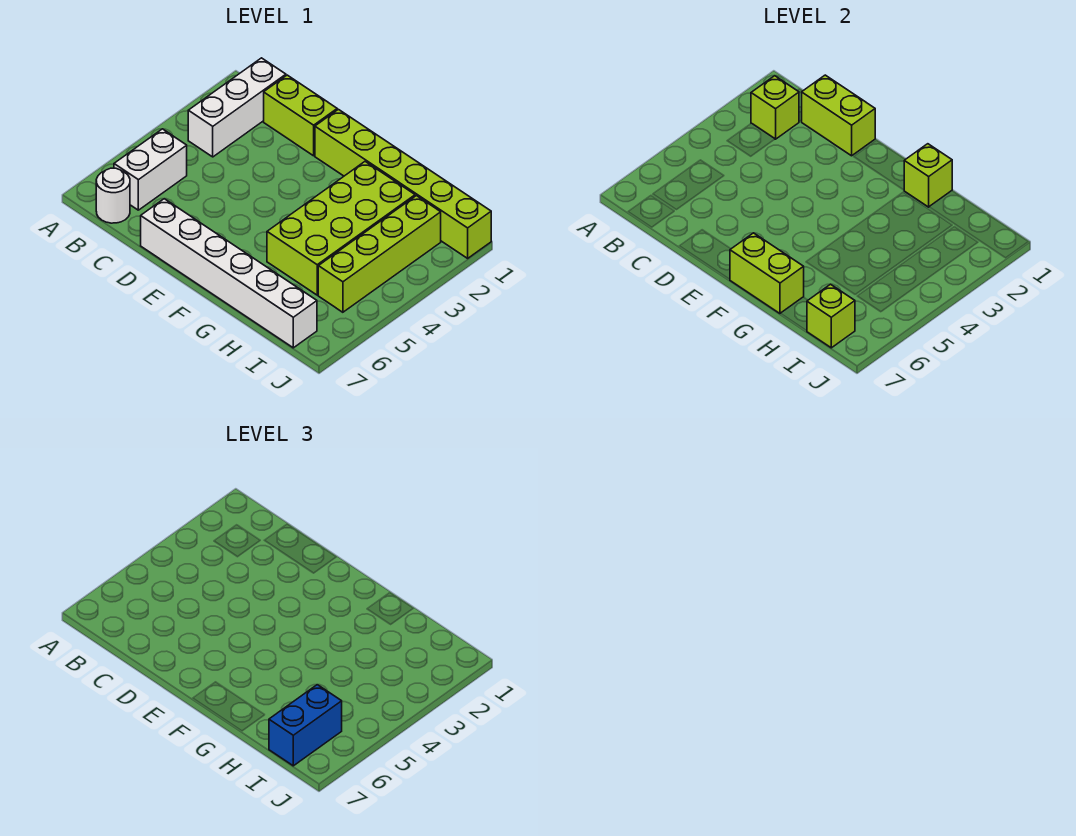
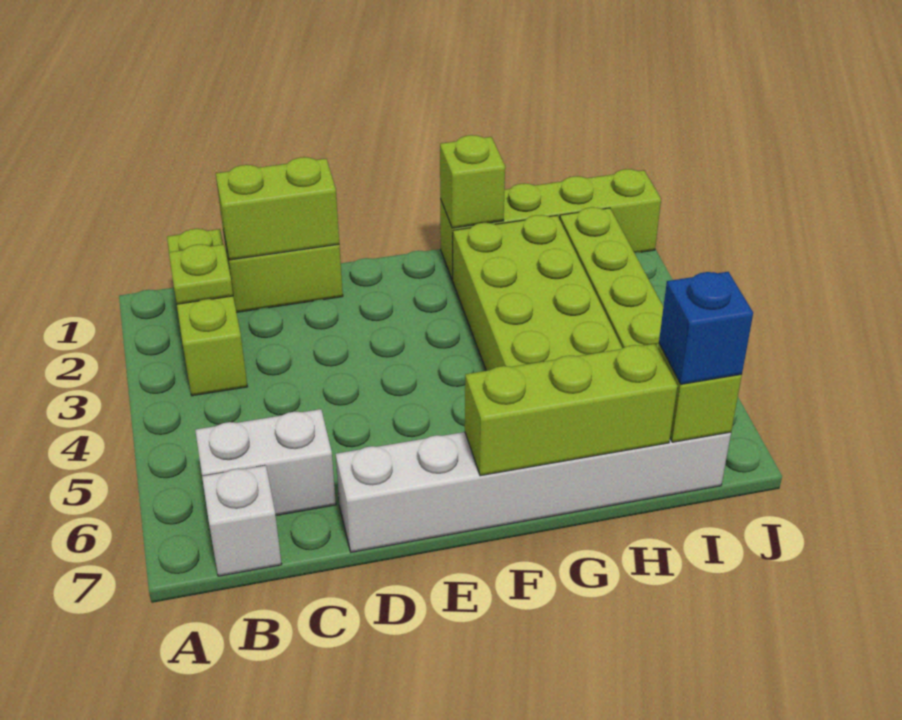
white brick B1:B3 level 1 -> lime brick B1:B3 level 1
lime brick B2 level 2 -> lime plate B2 level 2
white brick B5:B6 level 1 -> white brick B6:C6 level 1
white round brick B7 level 1 -> white brick B7 level 1
lime brick E1:J1 level 1 -> lime brick G1:J1 level 1
lime brick F7:G7 level 2 -> lime brick F7:H7 level 2
blue brick I6:I7 level 3 -> blue brick I7 level 3

